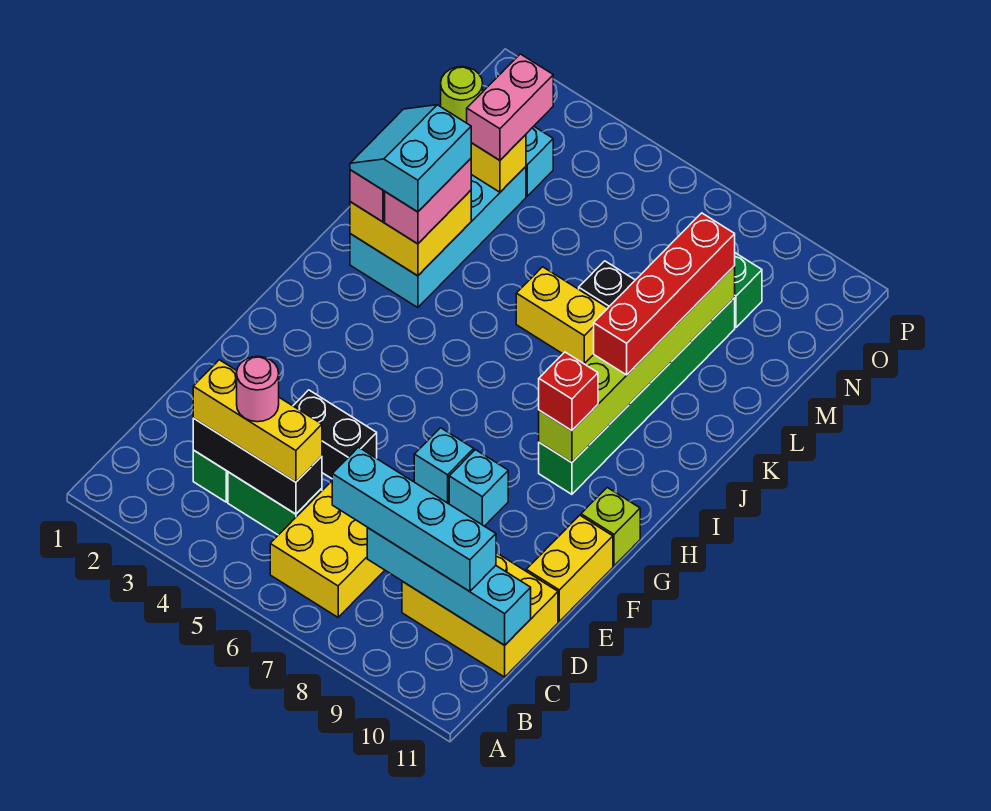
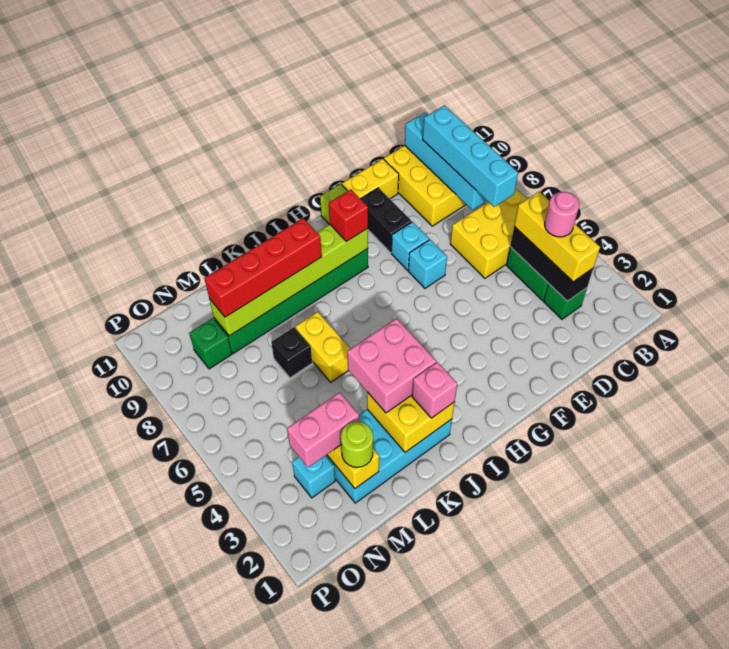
black brick E4:E5 level 1 -> black brick F9:F10 level 1
cyan slope J2:K3 level 4 top 3 -> none
pink brick J3:K3 level 3 -> pink brick J3:K4 level 3

